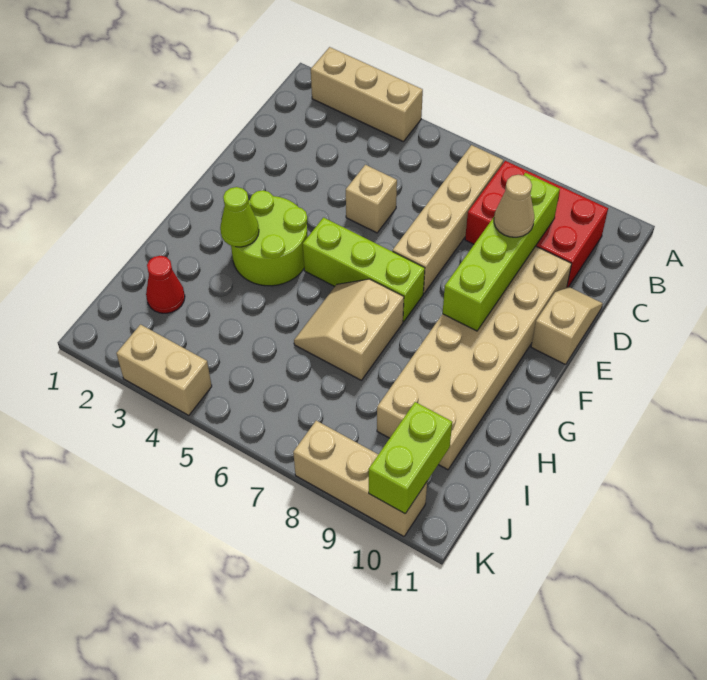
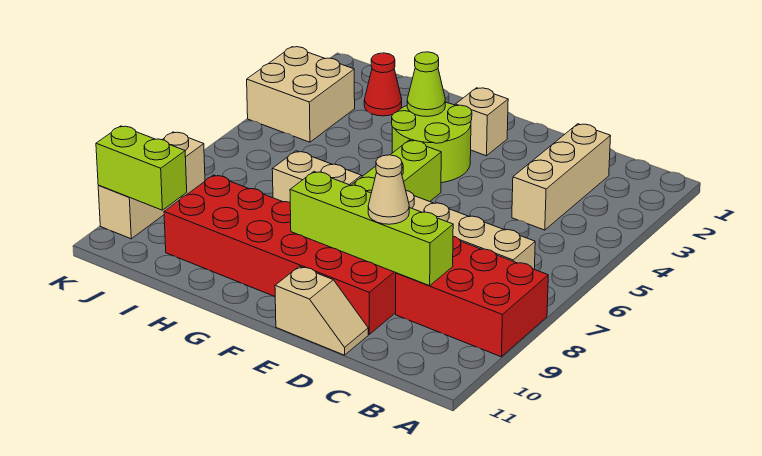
tan brick A2:A4 level 1 -> tan brick C2:C4 level 1
red brick B8:C10 level 1 -> red brick A8:C9 level 1
tan brick D5 level 1 -> tan brick F2 level 1
tan brick D9:I10 level 1 -> red brick D9:I10 level 1
tan brick K3:K4 level 1 -> tan brick J3:K4 level 1

